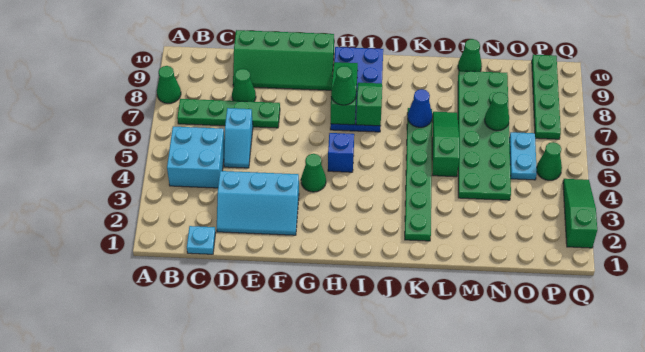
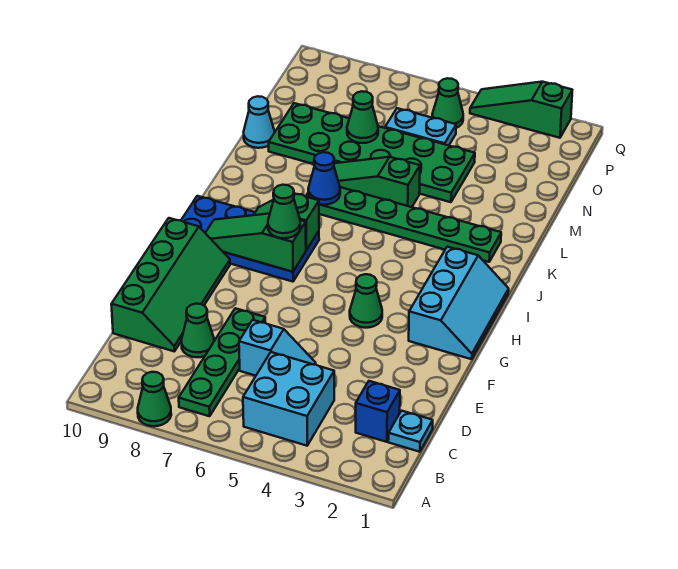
cyan slope D2:F3 level 1 top 3 -> cyan slope G1:I2 level 1 top 2
blue brick H5 level 1 -> blue brick C2 level 1
green cone M10 level 1 -> cyan cone M10 level 1
green plate P7:P10 level 1 -> none

